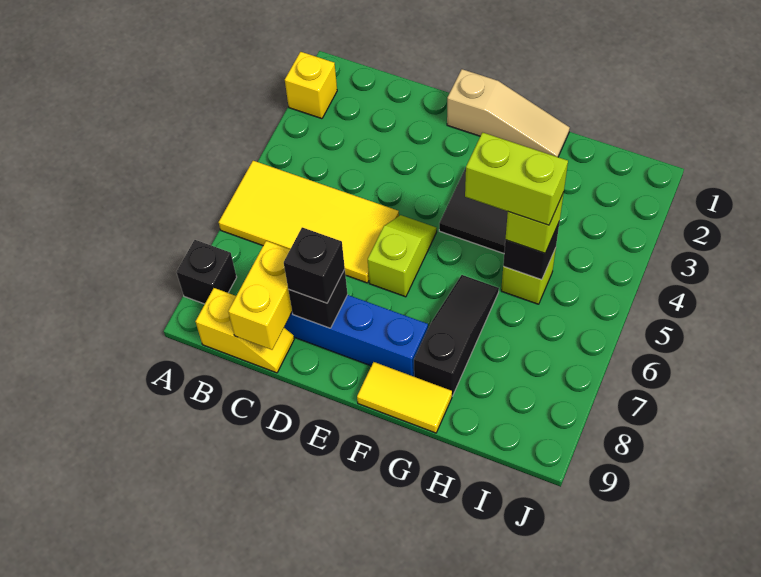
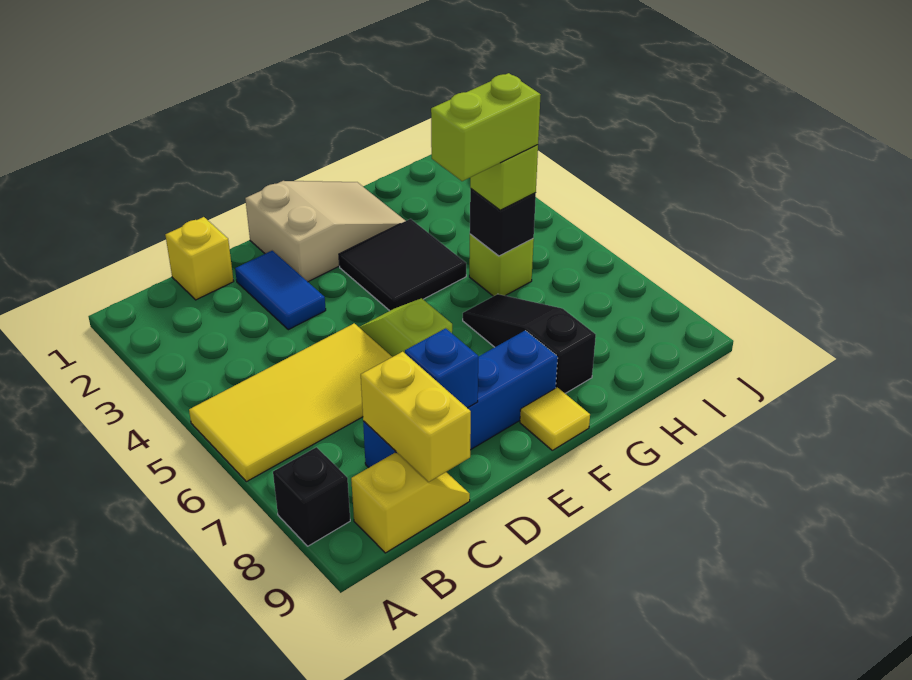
yellow brick A2 level 1 -> yellow brick C1 level 1
none -> blue tile D2:D3 level 1
black brick D8 level 2 -> blue brick D8 level 2
black brick D8 level 3 -> none
tan slope E1:G1 level 1 top E -> tan slope E1:G2 level 1 top E
yellow tile F9:G9 level 1 -> yellow tile F9 level 1

